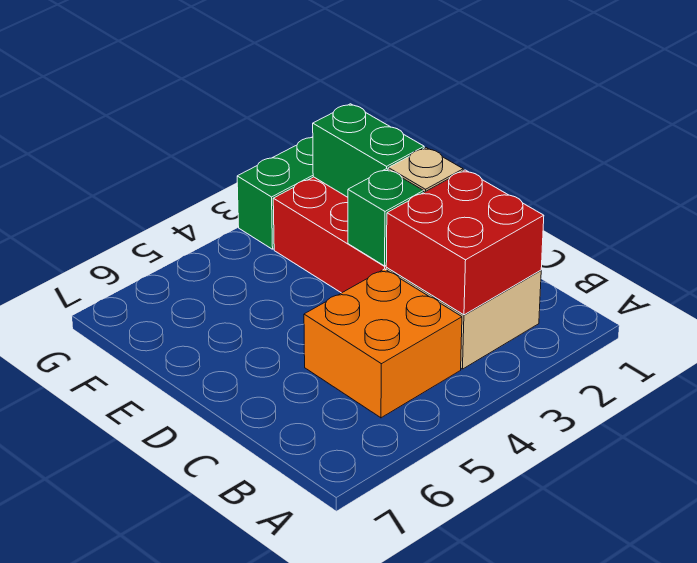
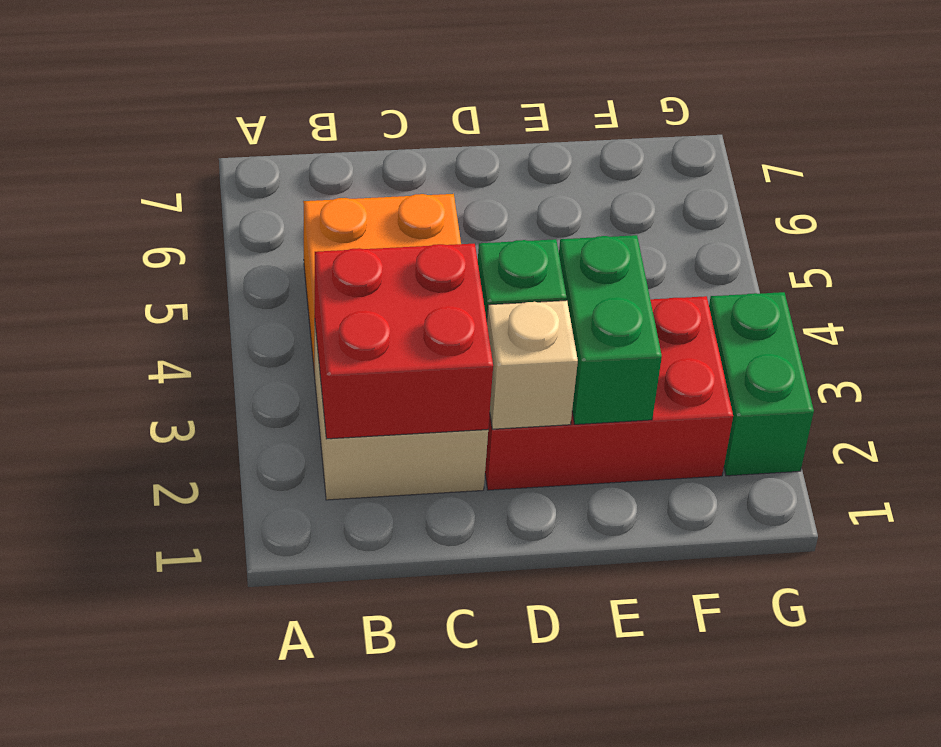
green brick E2:F2 level 2 -> green brick E2:E3 level 2

